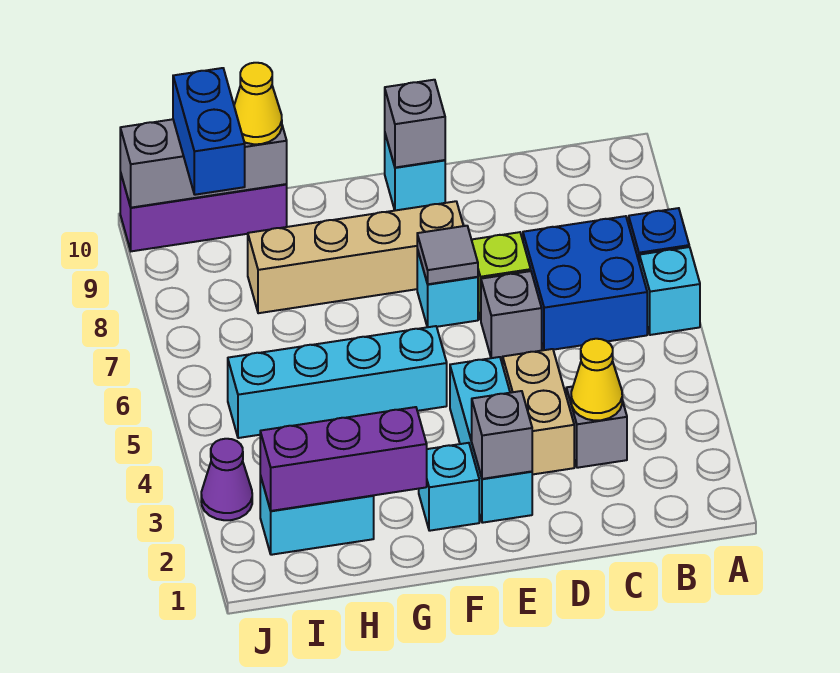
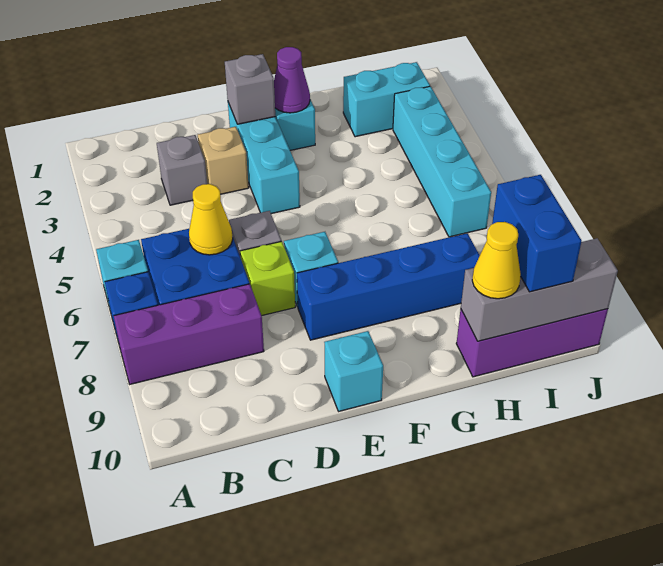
yellow cone C3 level 2 -> yellow cone C6 level 2
tan brick D3:D4 level 1 -> tan brick D3 level 1
grey tile E7 level 2 -> none
tan brick E8:H8 level 1 -> blue brick E8:H8 level 1
grey brick E10 level 2 -> none
cyan brick F5:I5 level 1 -> cyan brick I3:I6 level 1
purple brick G2:I2 level 2 -> purple brick A8:C8 level 1
purple cone J3 level 1 -> purple cone F2 level 2

